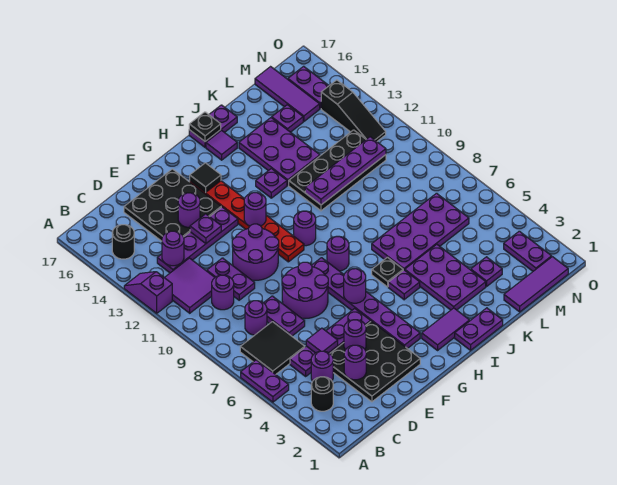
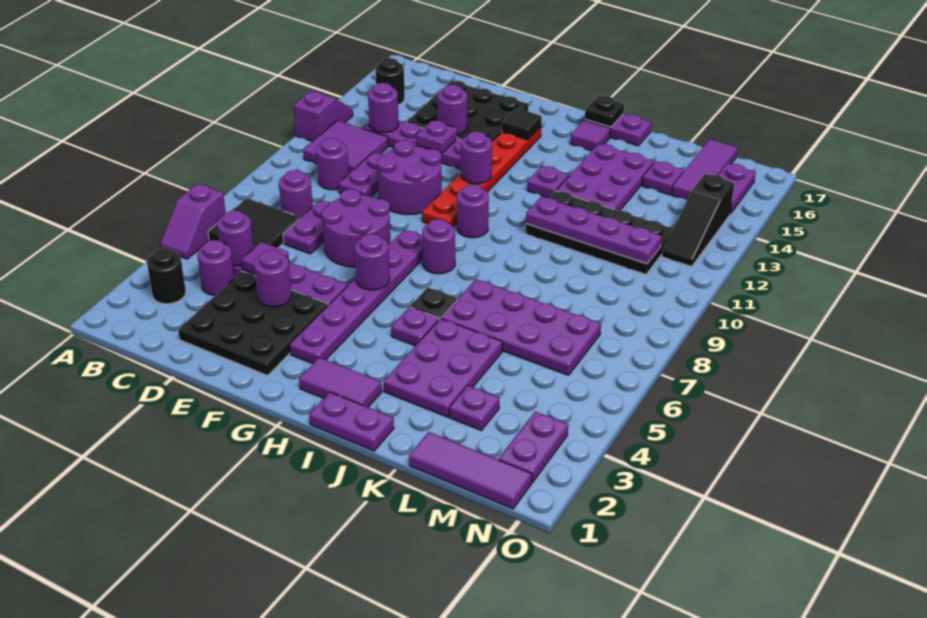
purple plate A5:A6 level 1 -> purple slope A5:A6 level 1 top 6
purple round brick D3 level 2 -> purple round brick C5 level 2

